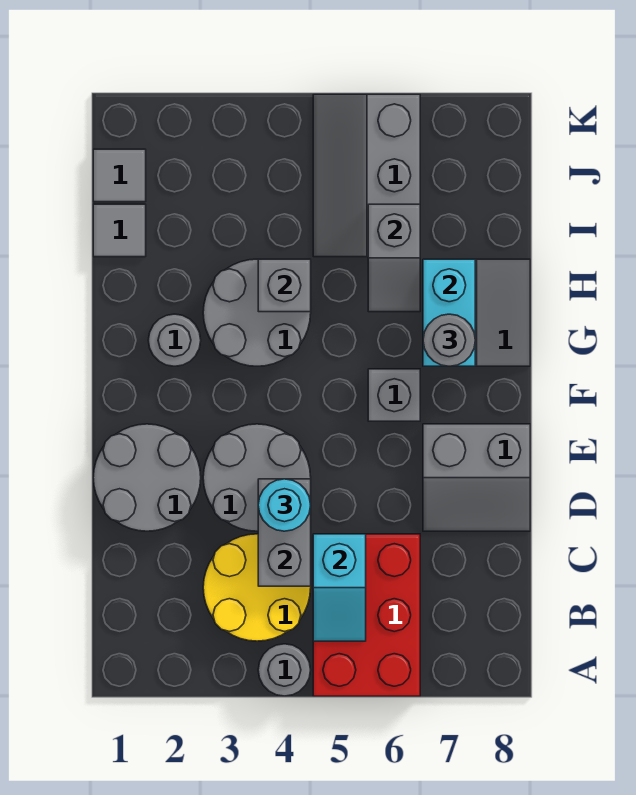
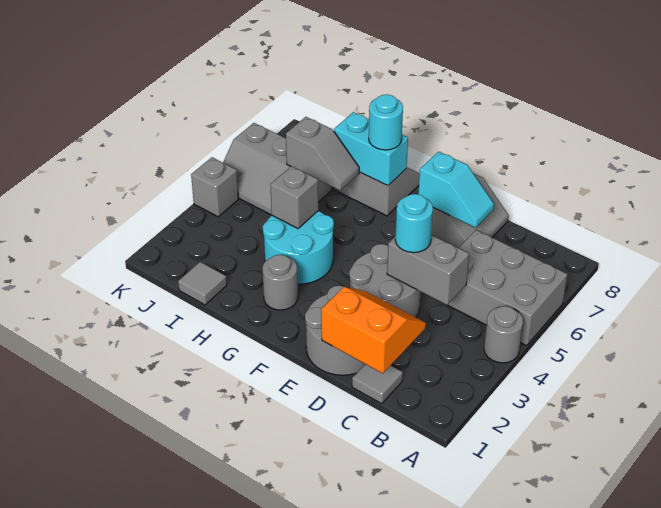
red brick A5:C6 level 1 -> grey brick A5:C6 level 1
yellow round brick B3:C4 level 1 -> none
cyan slope B5:C5 level 2 top C -> cyan slope D7:E7 level 2 top E
none -> orange slope C1:D2 level 2 top 1
grey brick F6 level 1 -> grey brick K4 level 1
grey round brick G3:H4 level 1 -> cyan round brick G3:H4 level 1
grey round brick G7 level 3 -> cyan round brick G7 level 3
grey tile J1 level 1 -> grey tile C1 level 1

